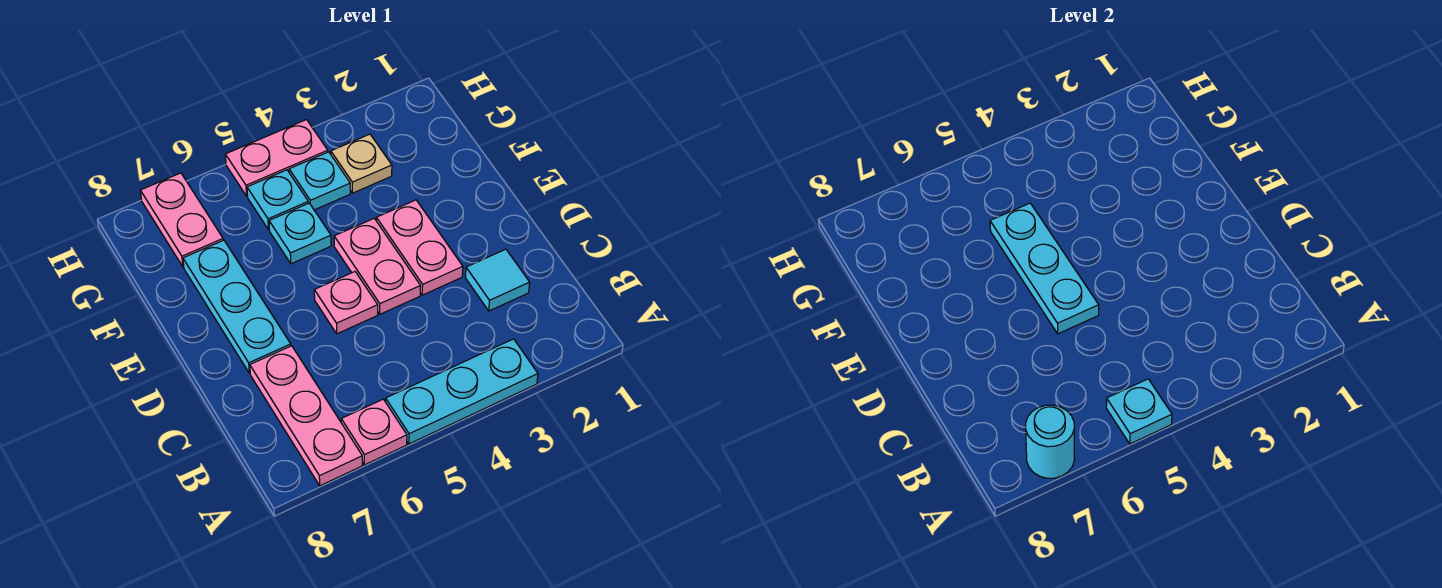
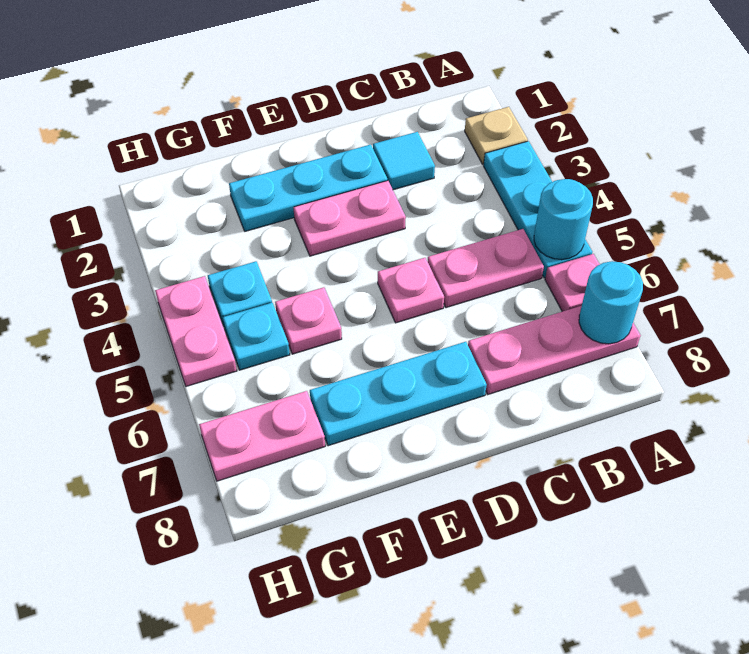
cyan plate A5 level 2 -> cyan round brick A5 level 2
pink plate D4:E4 level 1 -> pink plate B5:C5 level 1
cyan plate D5:F5 level 2 -> cyan plate D2:F2 level 1
cyan plate F5 level 1 -> pink plate F5 level 1
tan plate G3 level 1 -> tan plate A2 level 1

